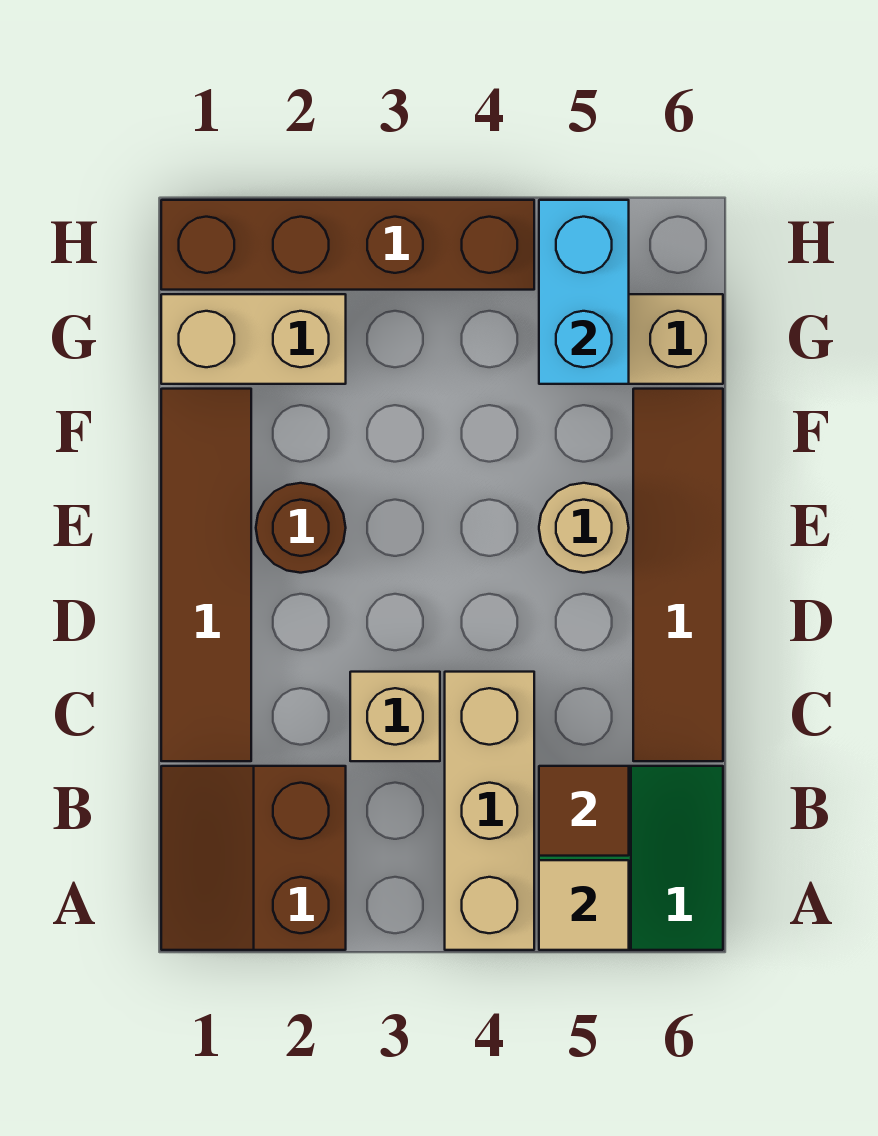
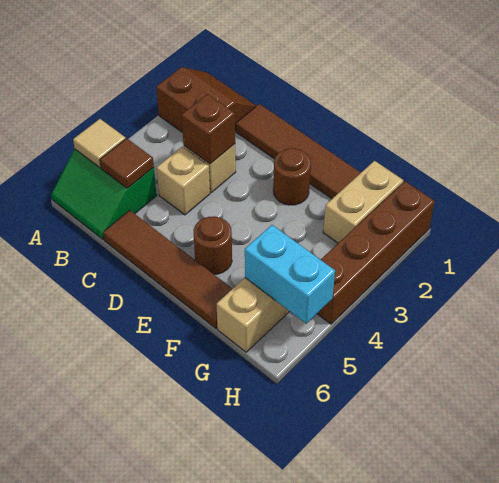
tan brick A4:C4 level 1 -> tan brick C4 level 1
none -> brown brick C3 level 2
tan round brick E5 level 1 -> brown round brick E5 level 1

